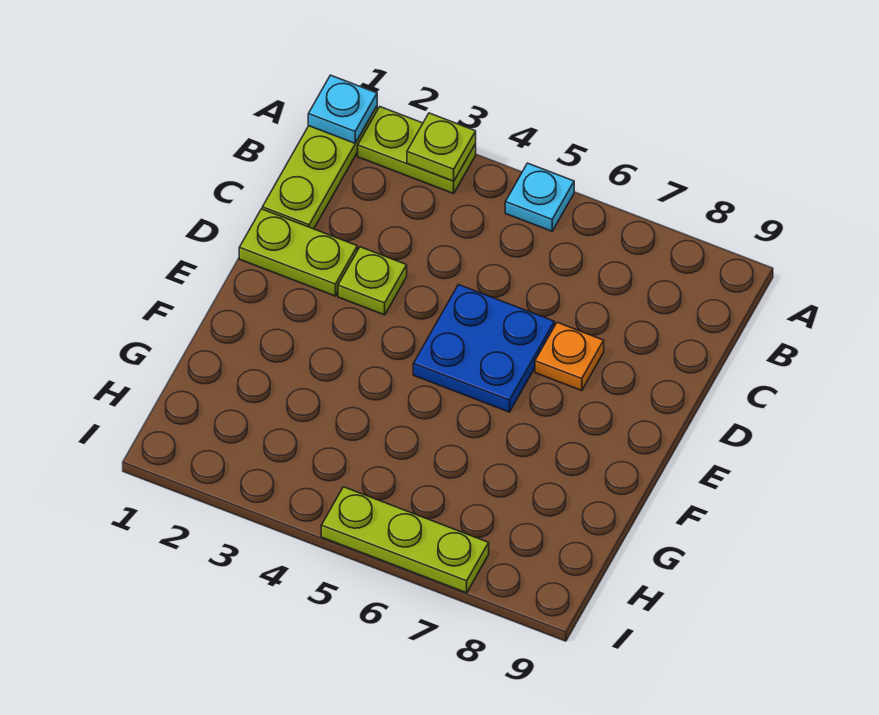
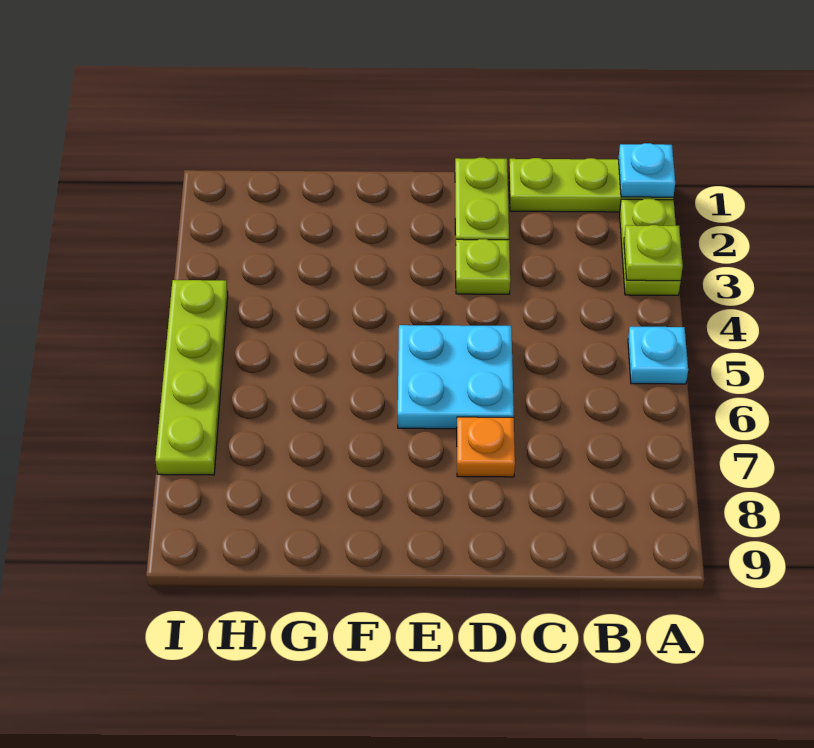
blue plate D5:E6 level 1 -> cyan plate D5:E6 level 1
lime plate I5:I7 level 1 -> lime plate I4:I7 level 1

